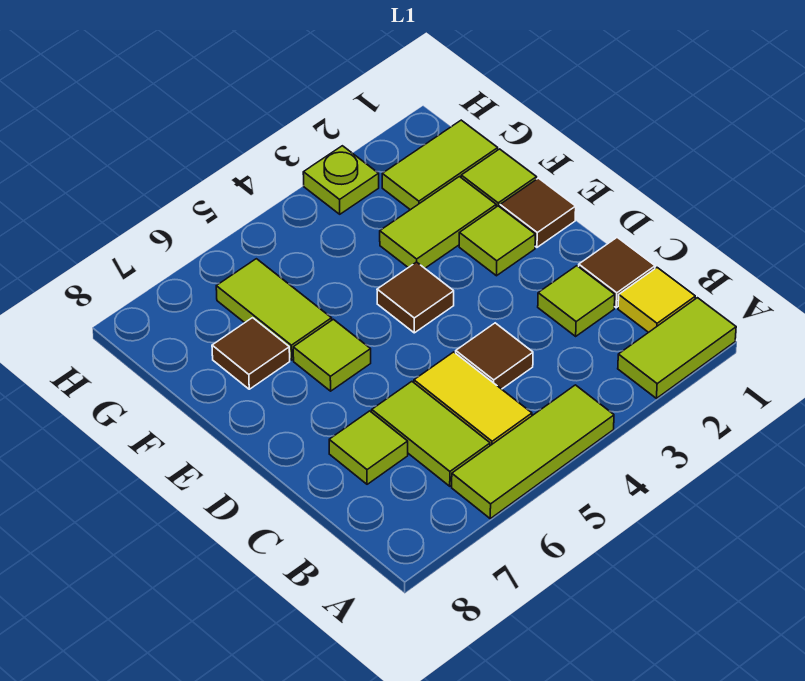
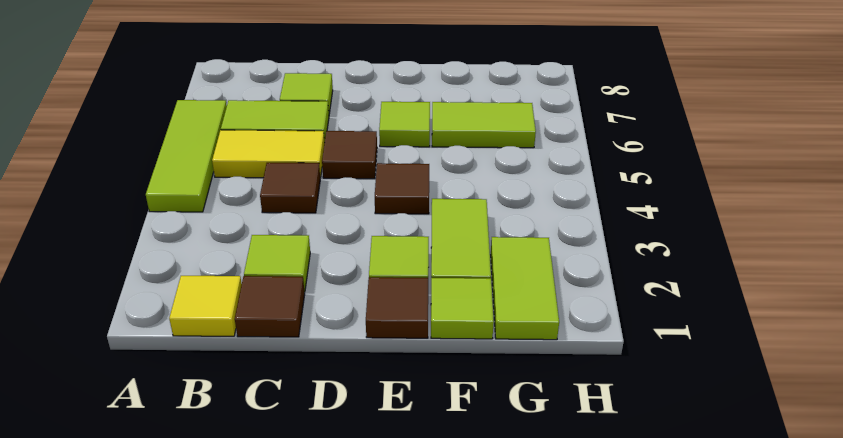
lime tile A1:A2 level 1 -> none
brown tile F7 level 1 -> brown tile D5 level 1
lime plate H3 level 1 -> none

